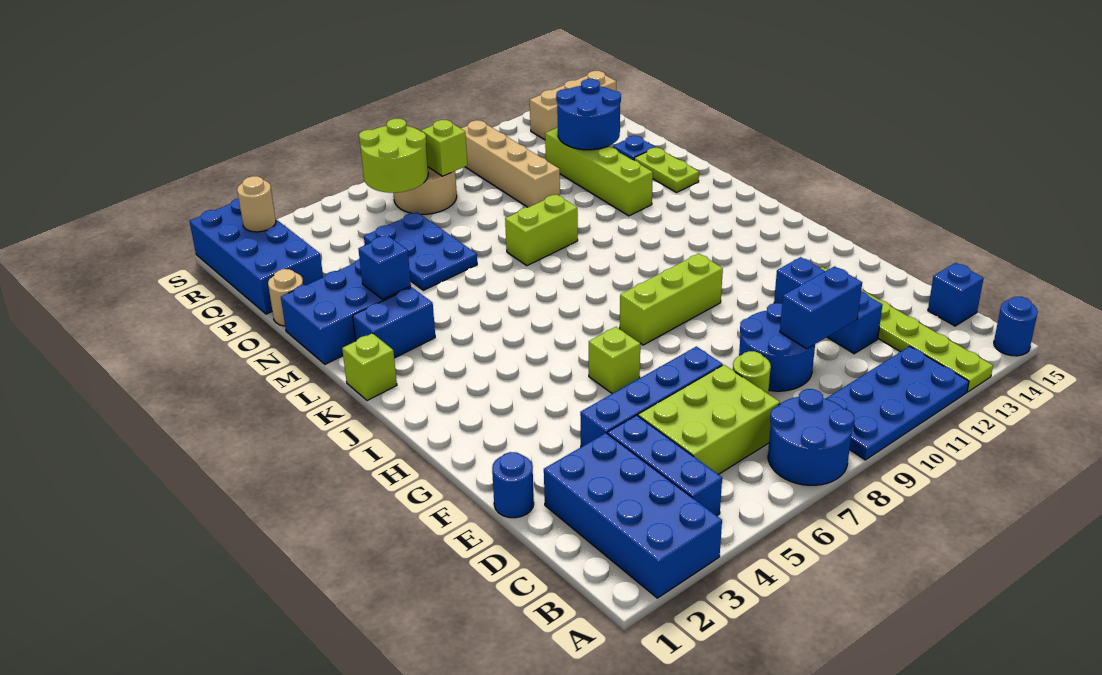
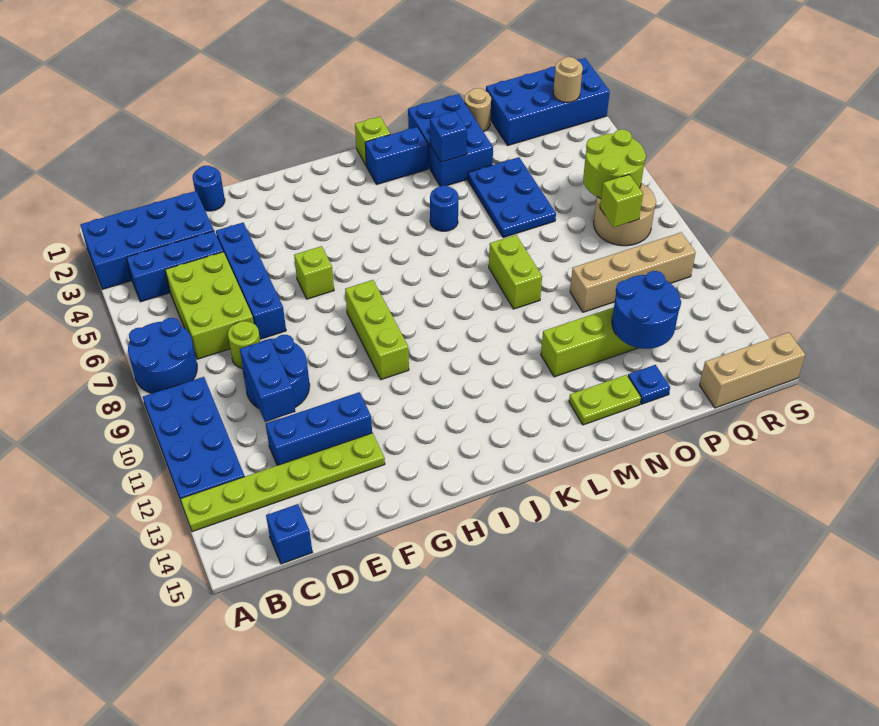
blue round brick A15 level 1 -> blue round brick L5 level 1
blue brick L2:L3 level 1 -> blue brick K2:L2 level 1
blue plate N5:P6 level 1 -> blue plate N4:O6 level 1
tan brick R13:R15 level 1 -> tan brick Q15:S15 level 1

